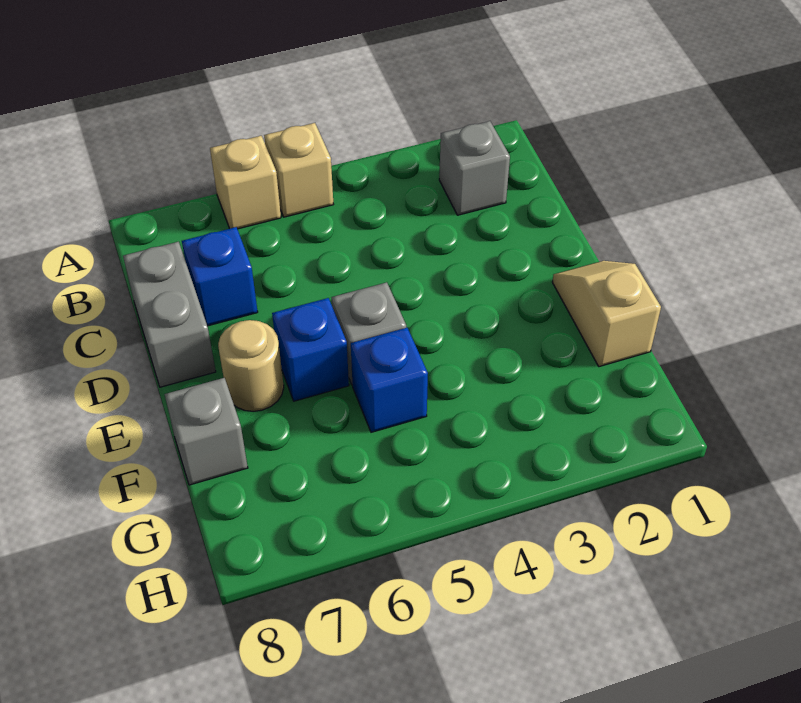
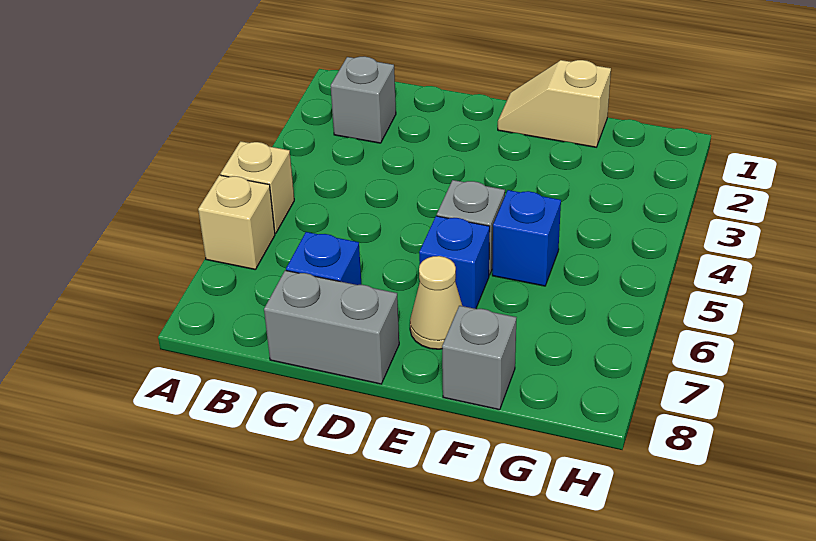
tan round brick E7 level 1 -> tan cone E7 level 1

